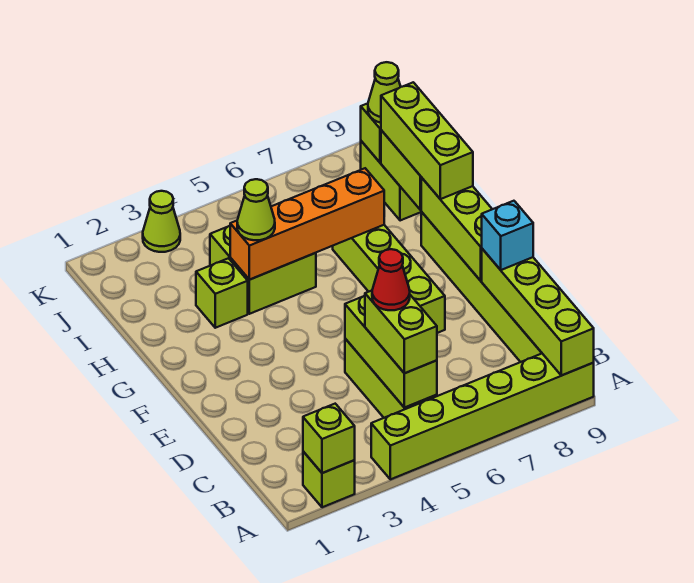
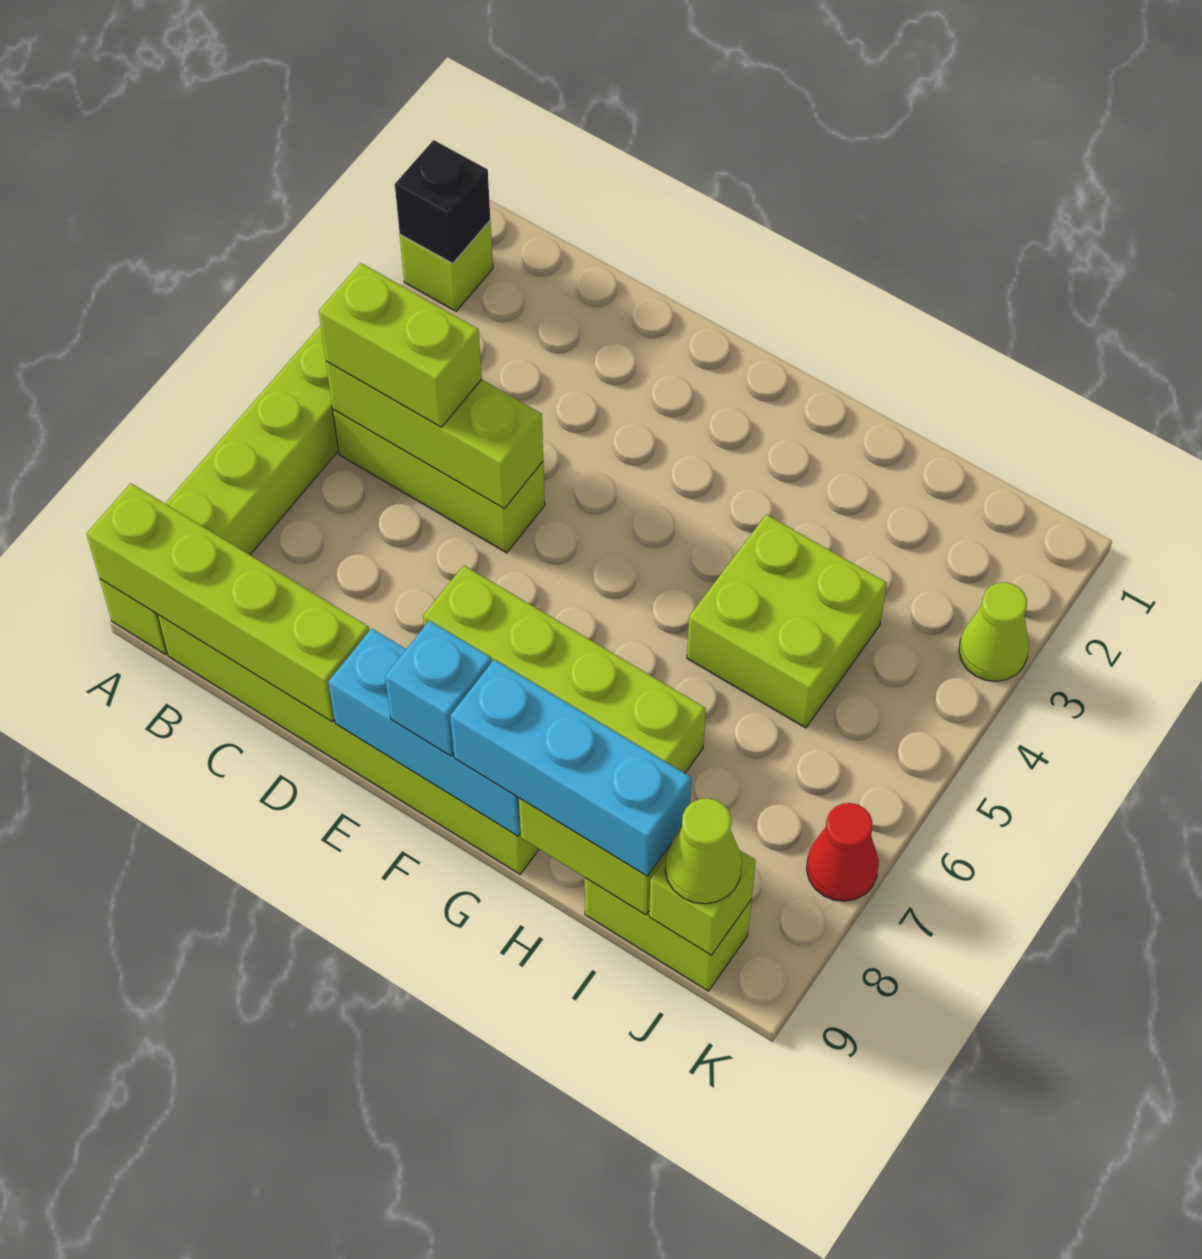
lime brick A2 level 2 -> black brick A2 level 2
red cone C5 level 4 -> red cone K7 level 1
cyan brick D9 level 3 -> cyan brick F9 level 3
lime brick E9:G9 level 2 -> cyan brick E9:G9 level 2
lime brick G9:I9 level 3 -> cyan brick G9:I9 level 3
lime brick H3 level 1 -> none
orange brick H4:H7 level 2 -> none
lime cone H4 level 3 -> none

